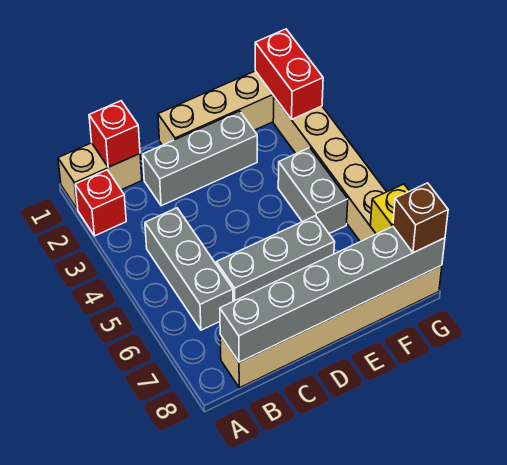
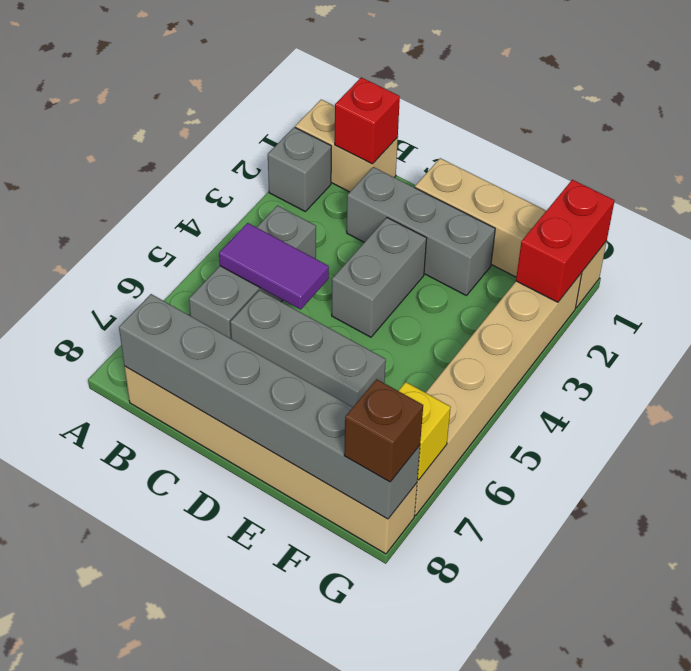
red brick A2 level 1 -> grey brick A2 level 1
none -> purple tile B5:C5 level 2
grey brick F4:F5 level 1 -> grey brick D3:D4 level 1

